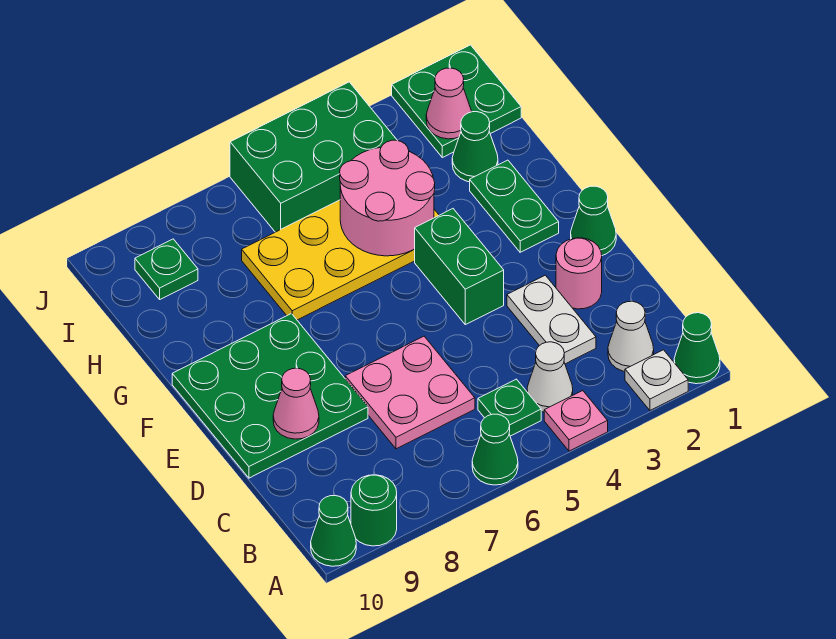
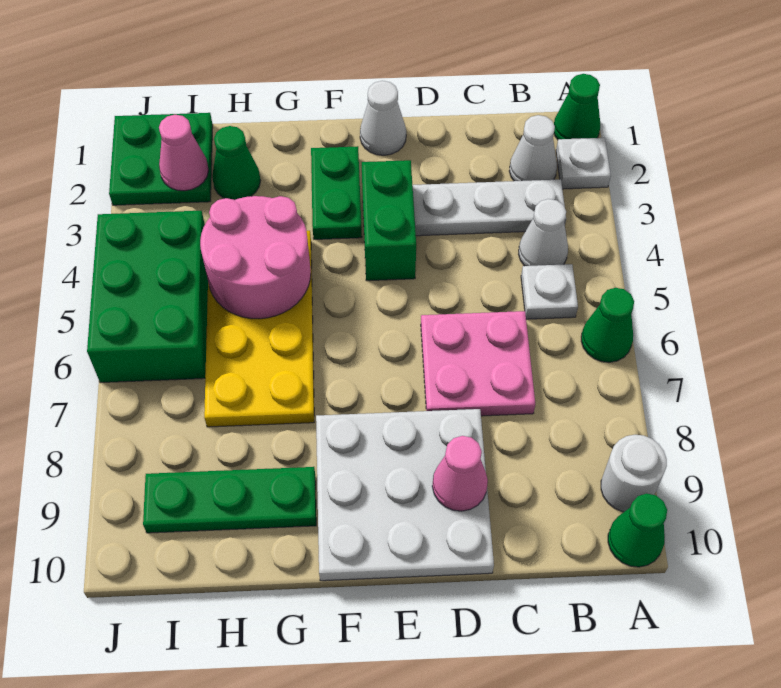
pink plate A4 level 1 -> none
green round brick A9 level 1 -> white round brick A9 level 1
green plate B5 level 1 -> white plate B5 level 1
white plate C3:D3 level 1 -> white plate B3:D3 level 1
pink round brick D2 level 1 -> none
green plate D8:F10 level 1 -> white plate D8:F10 level 1
green cone E1 level 1 -> white cone E1 level 1
green brick E4:F4 level 1 -> green brick E3:E4 level 1
green plate F2:G2 level 1 -> green plate F2:F3 level 1
green plate I9 level 1 -> green plate G9:I9 level 1

